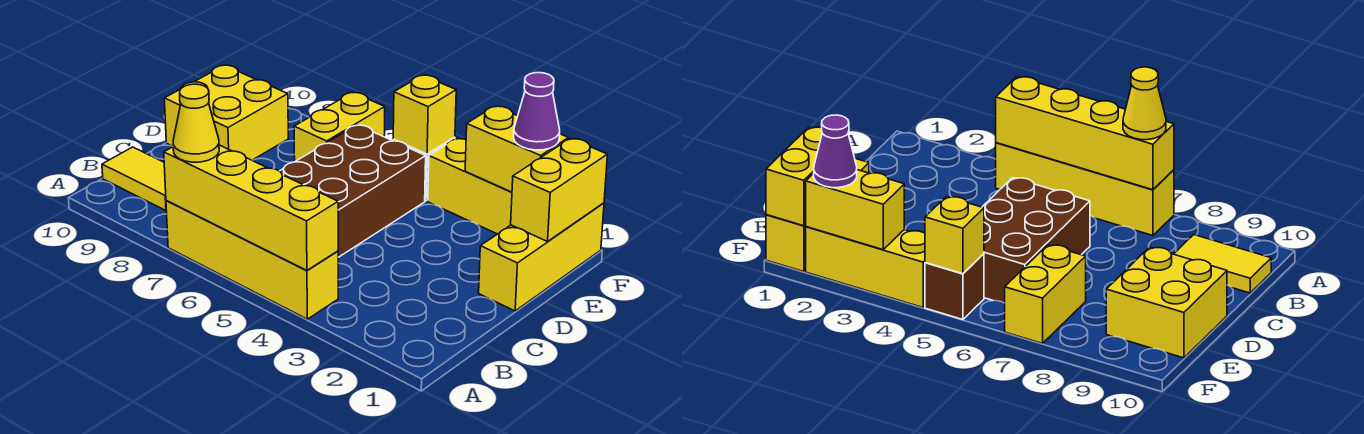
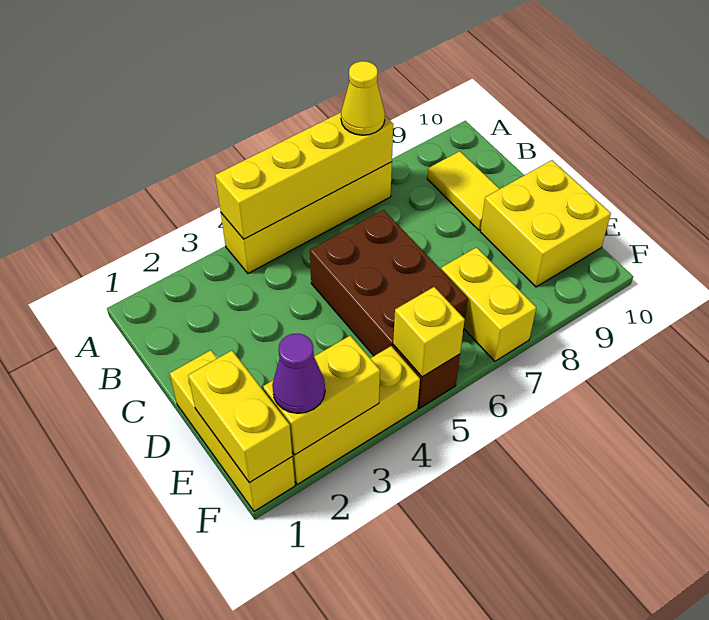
yellow tile B9:B10 level 1 -> yellow tile B9:C9 level 1

